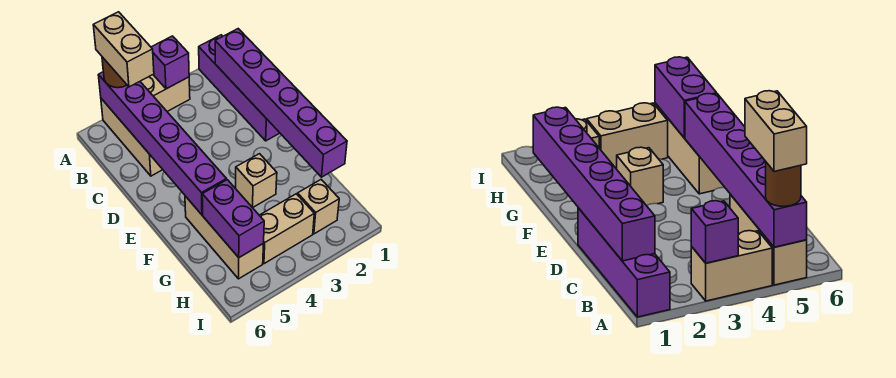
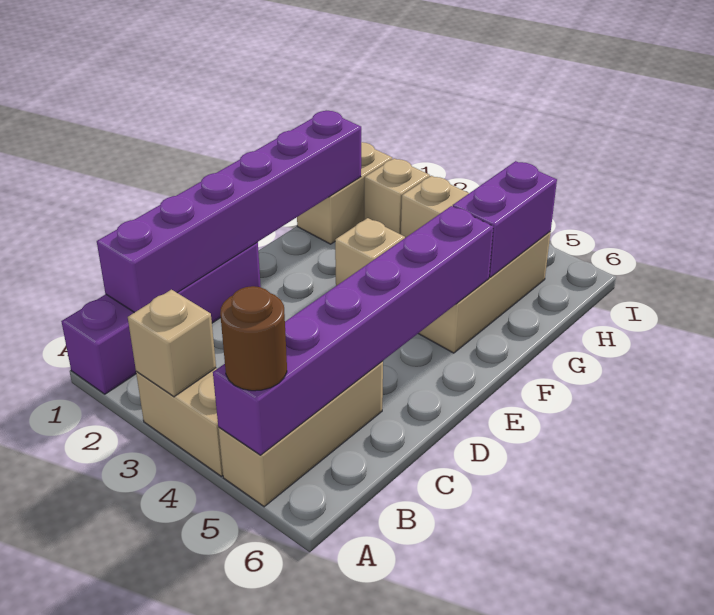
purple brick A3 level 2 -> tan brick A3 level 2
tan brick A5:B5 level 4 -> tan brick G1:H1 level 1

